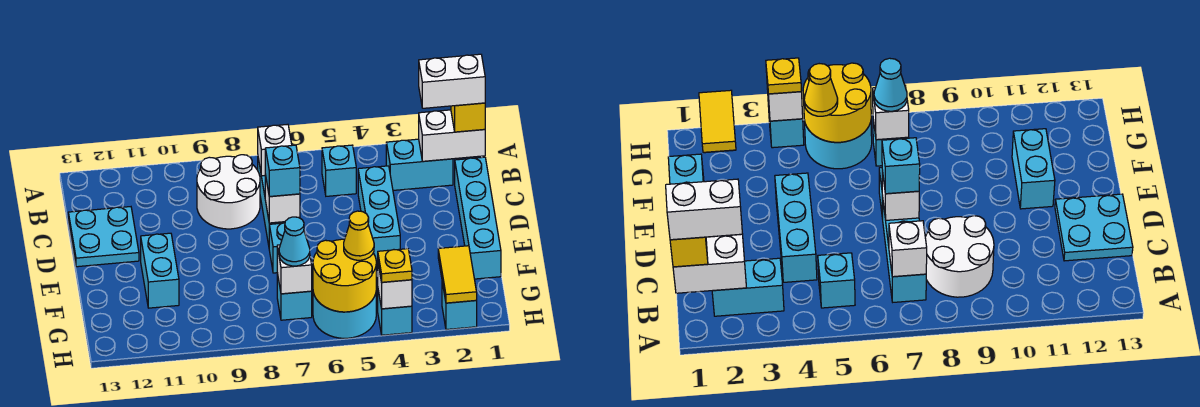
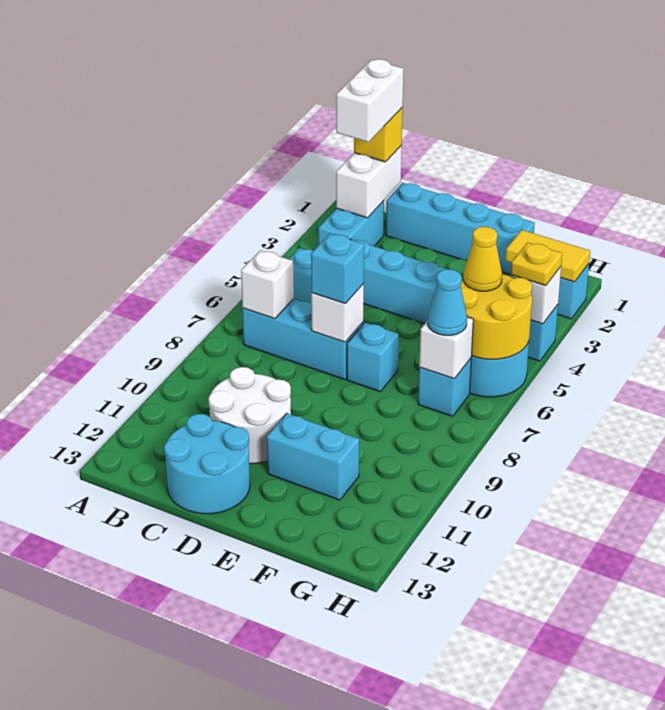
white round brick B8:C9 level 1 -> white round brick C10:D11 level 1
cyan plate C12:D13 level 1 -> cyan round brick C12:D13 level 1

